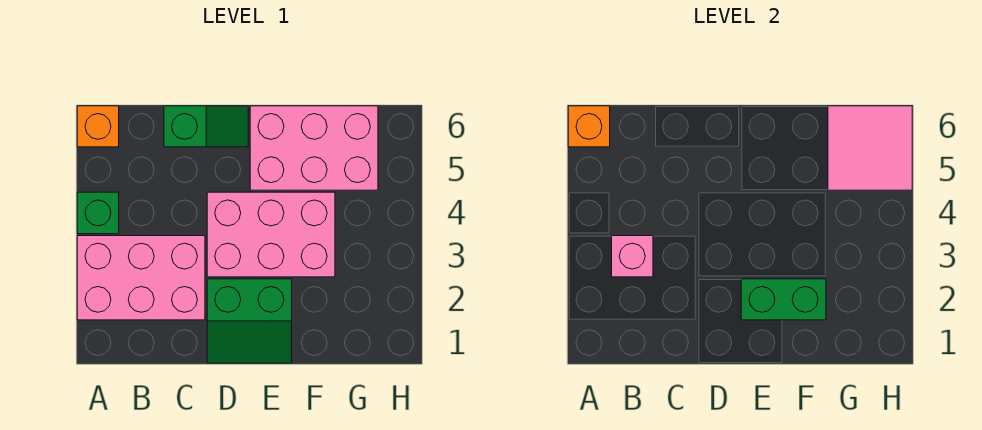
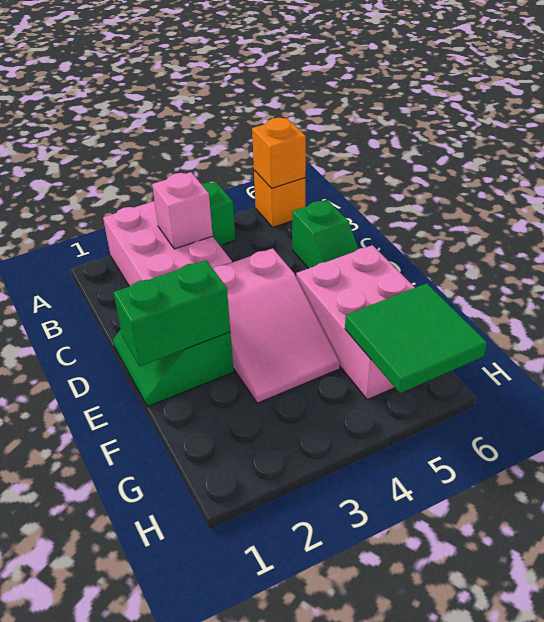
pink brick D3:F4 level 1 -> pink slope D3:F4 level 1 top D
green brick E2:F2 level 2 -> green brick E1:E2 level 2
pink tile G5:H6 level 2 -> green tile G5:H6 level 2

